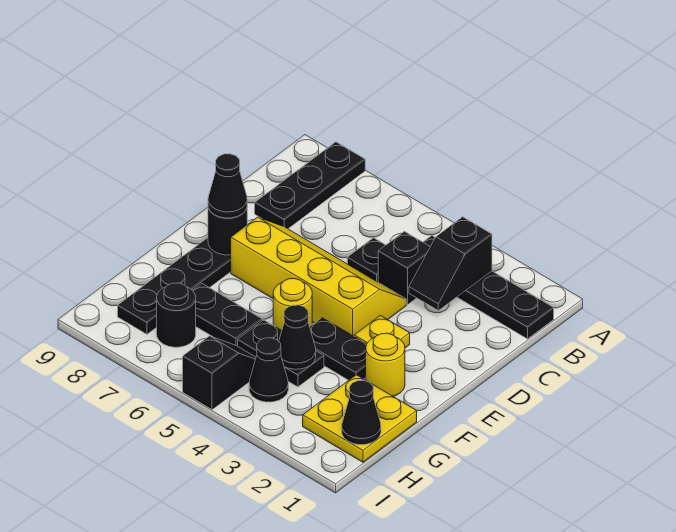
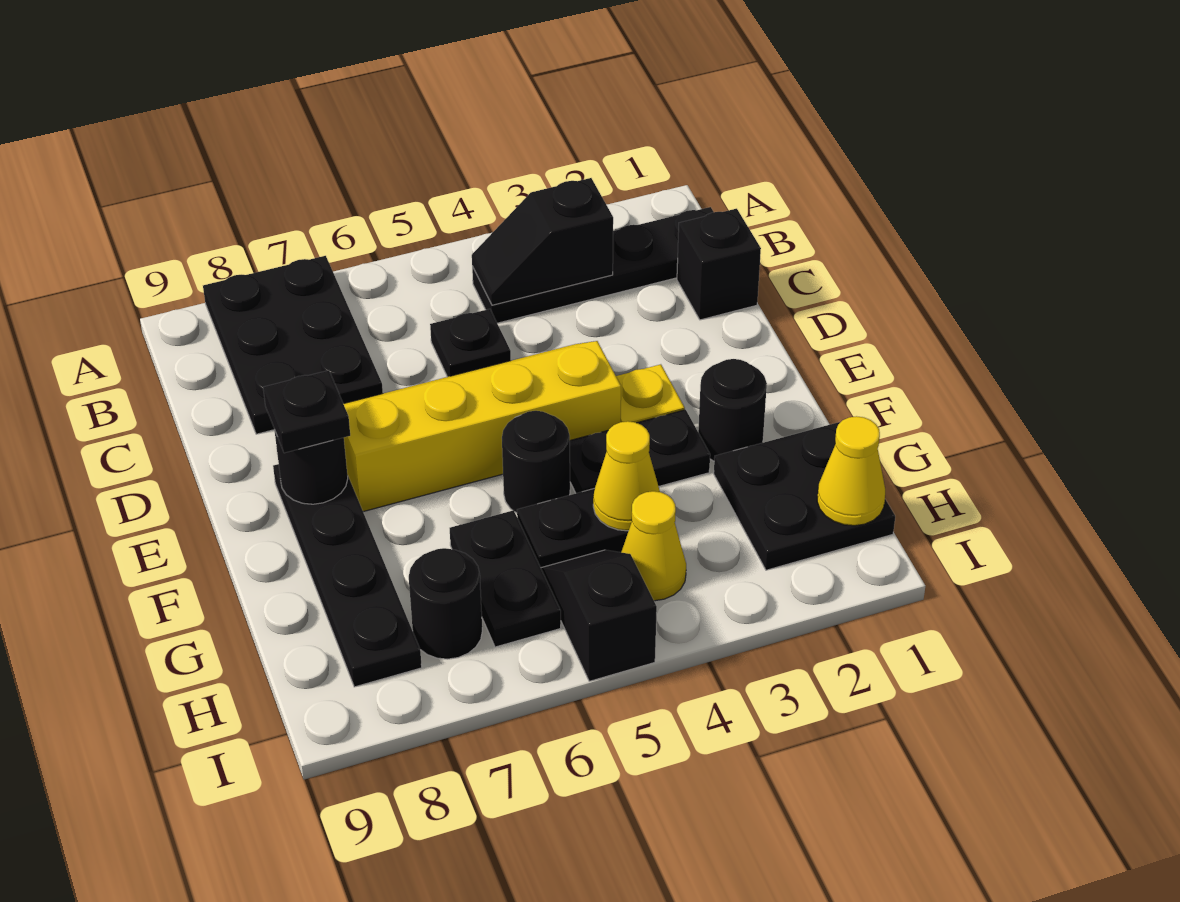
black plate A8:C8 level 1 -> black plate A7:C8 level 1
black slope B3:C3 level 2 top B -> black slope B3:B4 level 2 top 3
black brick C4 level 1 -> black brick C1 level 1
black cone E8 level 3 -> black plate E8 level 3
yellow round brick F2 level 1 -> black round brick F2 level 1
yellow round brick F5 level 1 -> black round brick F5 level 1
yellow plate G1:H2 level 1 -> black plate G1:H2 level 1
black cone G4 level 2 -> yellow cone G4 level 2
black plate G6:G7 level 1 -> black plate G6:H6 level 1
black cone H1 level 2 -> yellow cone H1 level 2
black cone H4 level 1 -> yellow cone H4 level 1

